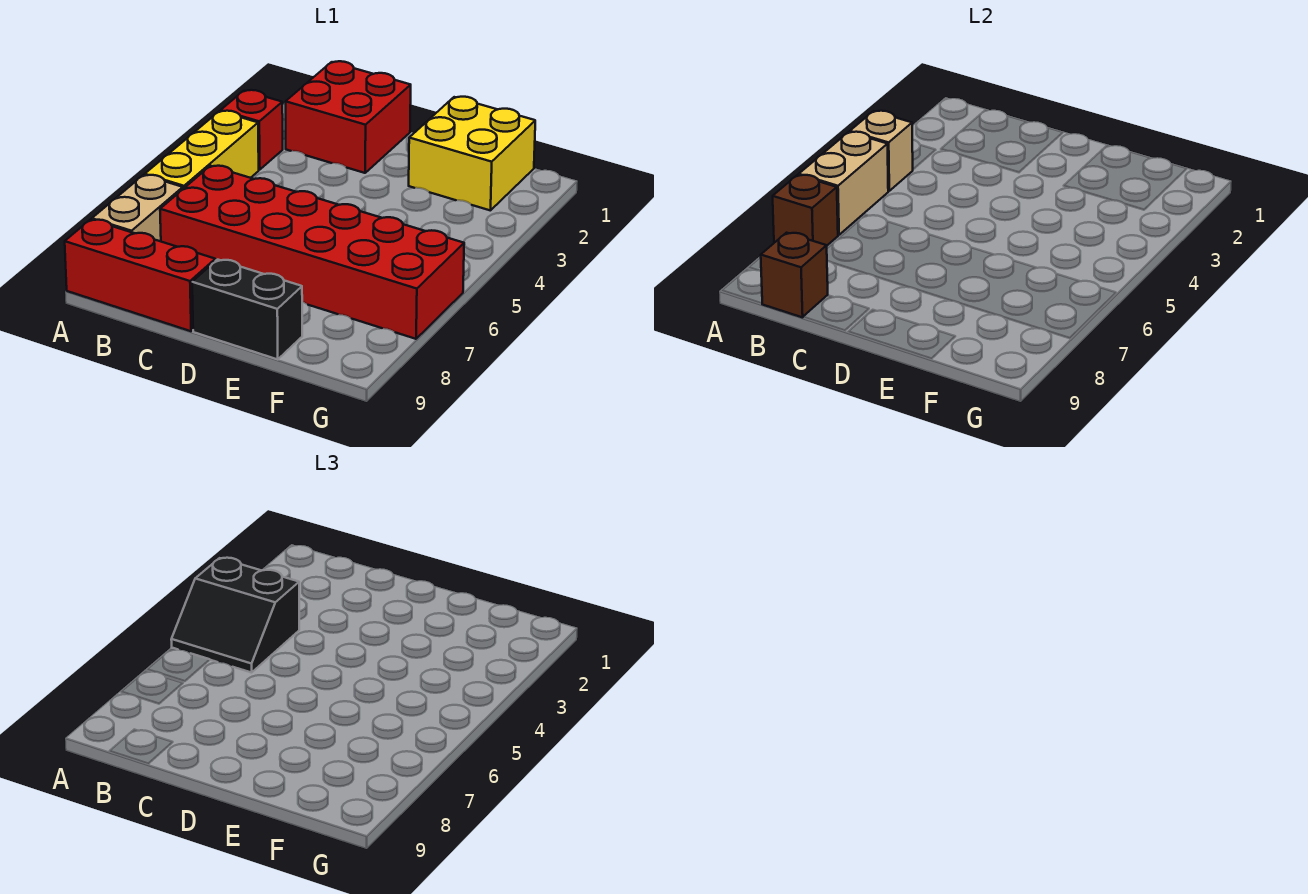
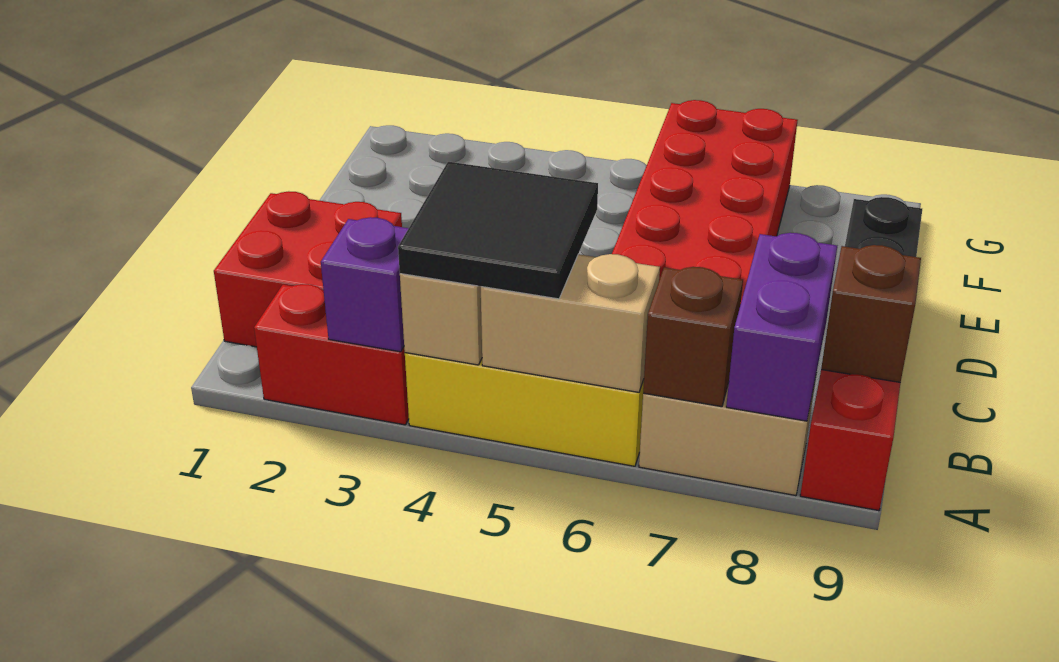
red brick A3 level 1 -> red brick A2:A3 level 1
none -> purple brick A3 level 2
black slope A4:B5 level 3 top 4 -> black tile A4:B5 level 3
none -> purple brick A8:B8 level 2
yellow brick E1:F2 level 1 -> none

